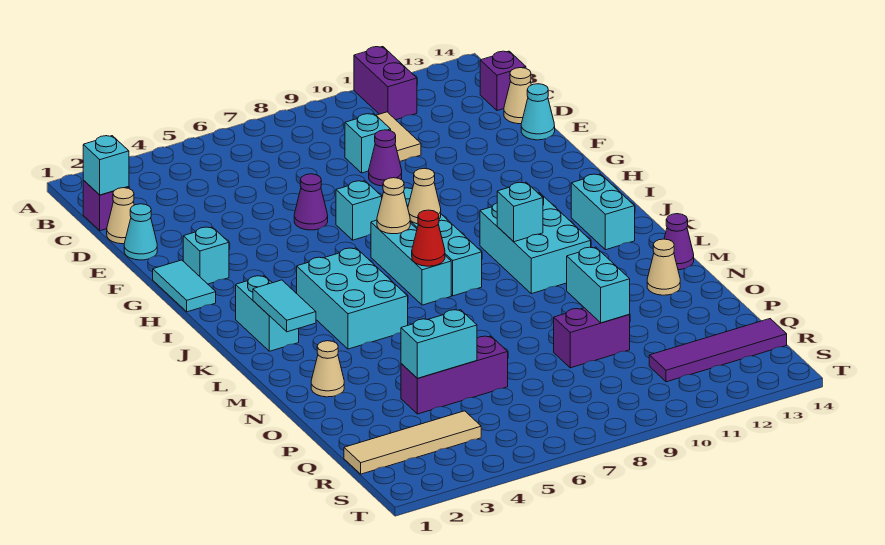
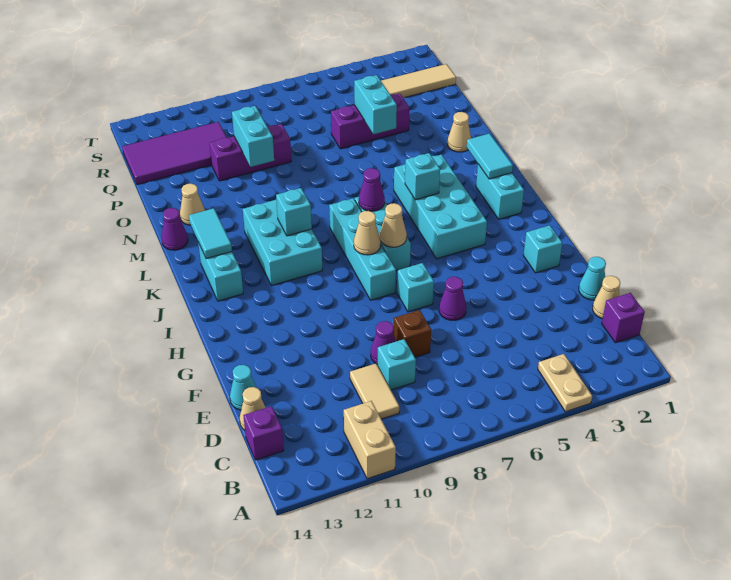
none -> tan plate A4:B4 level 1
purple brick A11:B11 level 1 -> tan brick A11:B11 level 1
cyan brick C1 level 2 -> cyan brick K5 level 2
none -> brown brick E8 level 1
cyan tile G1:H1 level 1 -> cyan tile K13:L13 level 2
cyan brick J4:L5 level 1 -> cyan brick I4:L5 level 1
red cone K7 level 2 -> purple cone K7 level 2
cyan brick P4:P5 level 2 -> cyan brick O5:P5 level 2
purple brick P9:P10 level 1 -> purple brick P9:P11 level 1
purple tile R11:R14 level 1 -> purple tile Q11:R14 level 1

